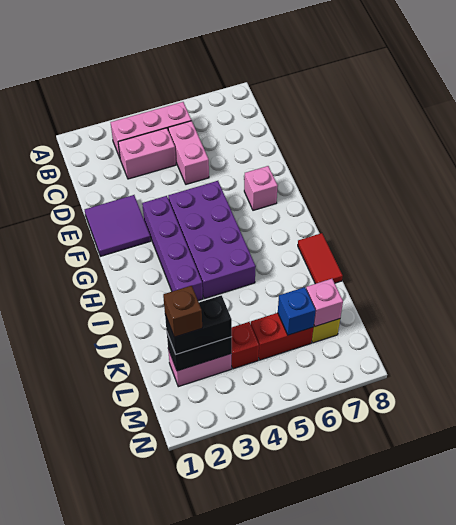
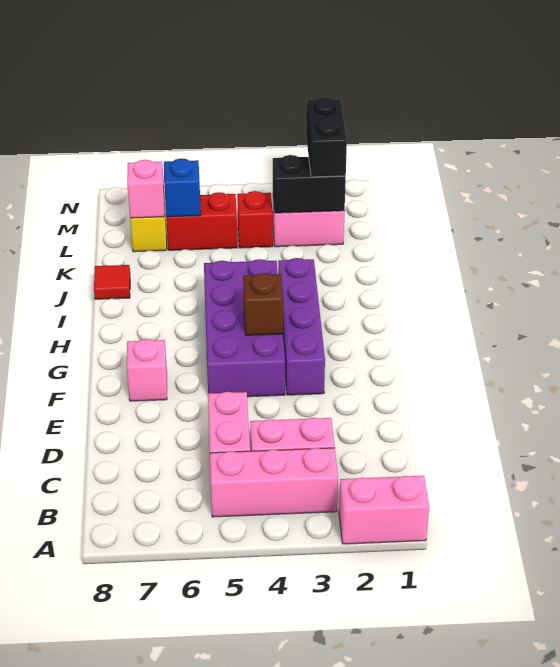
none -> pink brick A1:A2 level 1
purple tile E1:F2 level 1 -> none
red tile I8:J8 level 1 -> red tile J8 level 1
black brick L2:L3 level 3 -> black brick L2:M2 level 3
brown brick L2 level 4 -> brown brick G4 level 2

